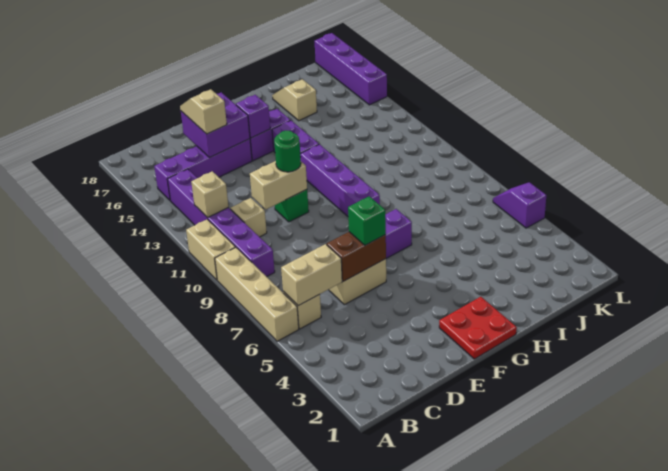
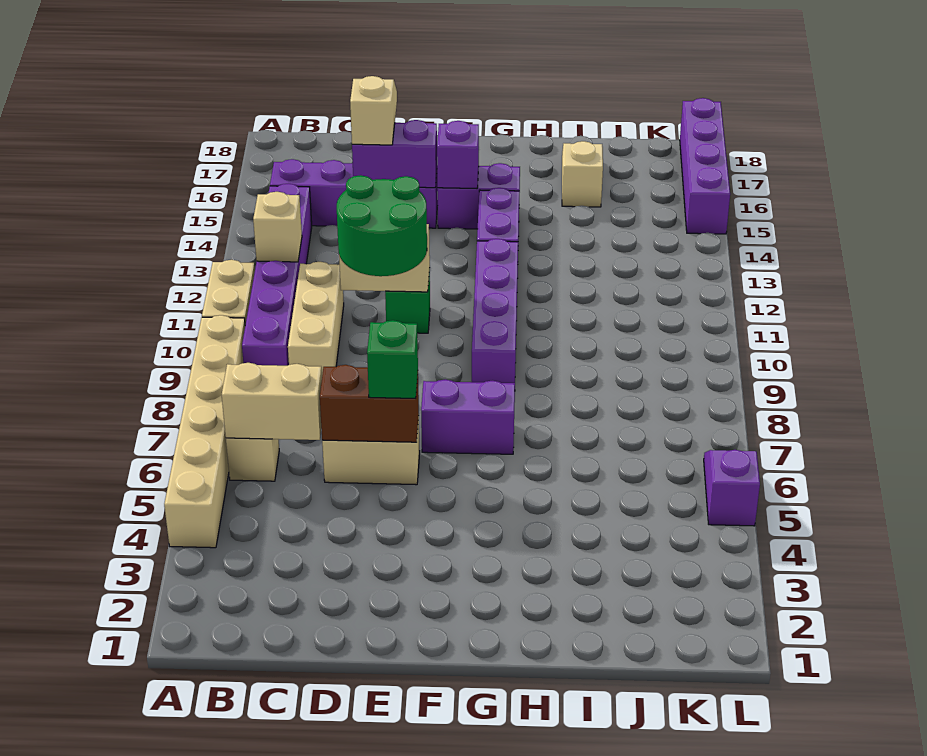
tan brick A6:A9 level 1 -> tan brick A4:A9 level 1
tan brick C11 level 1 -> tan brick C9:C11 level 1
purple brick D15:E16 level 2 -> purple brick D15:E15 level 2
green round brick E11 level 3 -> green round brick D10:E11 level 3
red plate F1:G2 level 1 -> none

